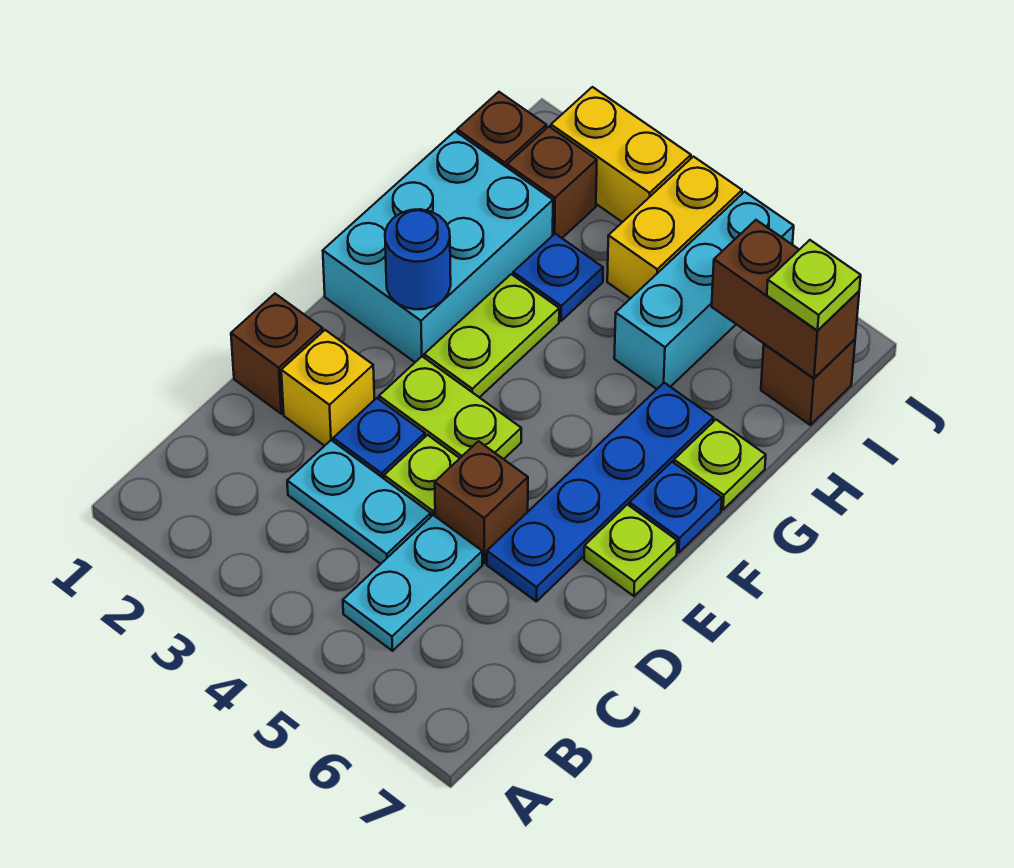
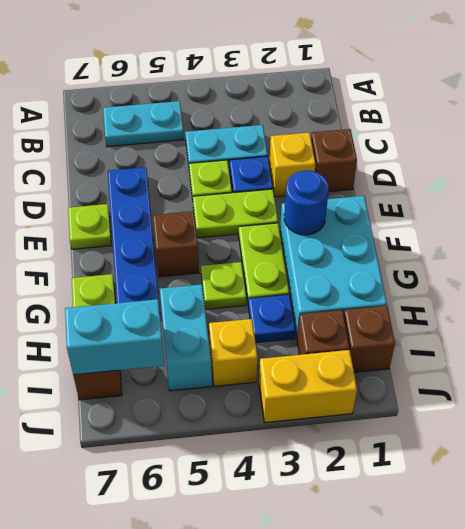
cyan plate B5:C5 level 1 -> cyan plate B5:B6 level 1
brown brick D5 level 1 -> brown brick F5 level 1
blue plate F7 level 1 -> none
cyan brick H5:J5 level 1 -> cyan brick H5:I5 level 1
yellow brick I4:J4 level 1 -> yellow brick I4 level 1
brown brick I6:I7 level 2 -> cyan brick I6:I7 level 2
lime plate I7 level 3 -> lime plate G4 level 1

